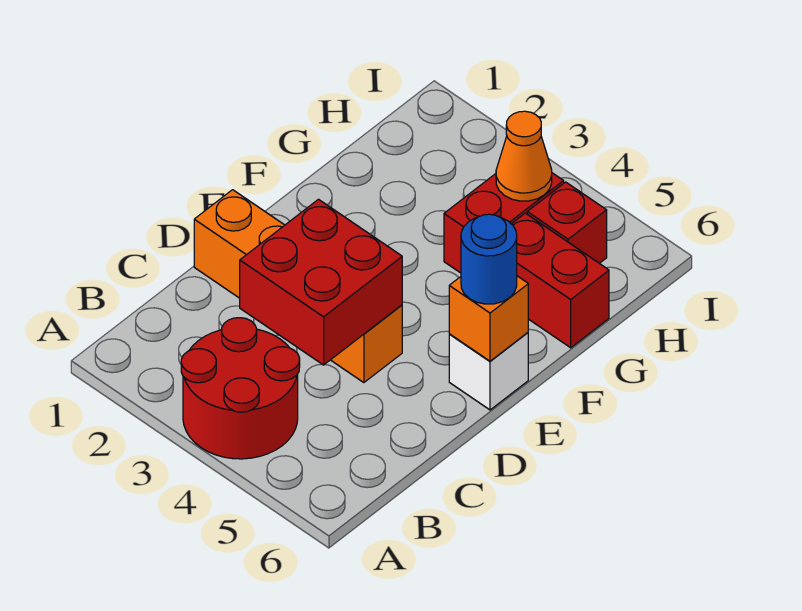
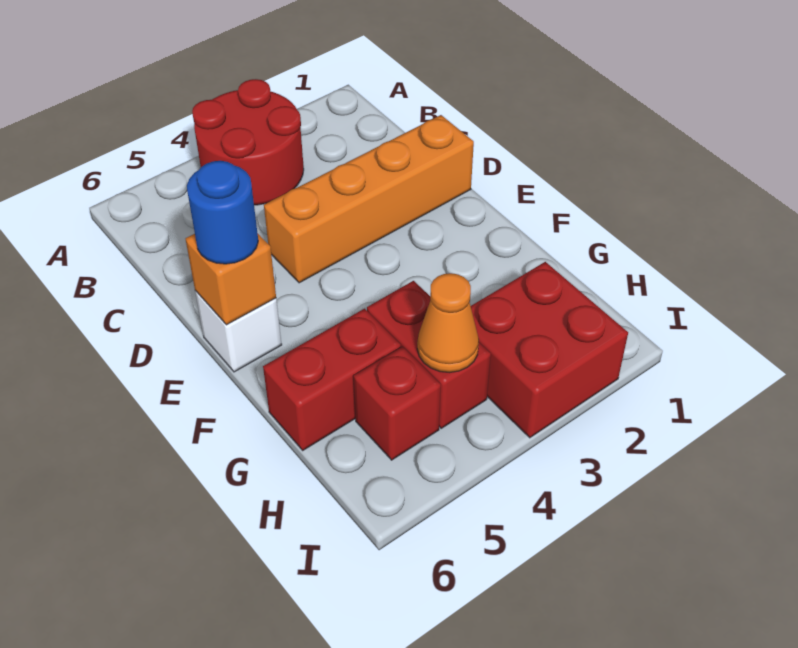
red brick C3:D4 level 2 -> red brick H2:I3 level 1

